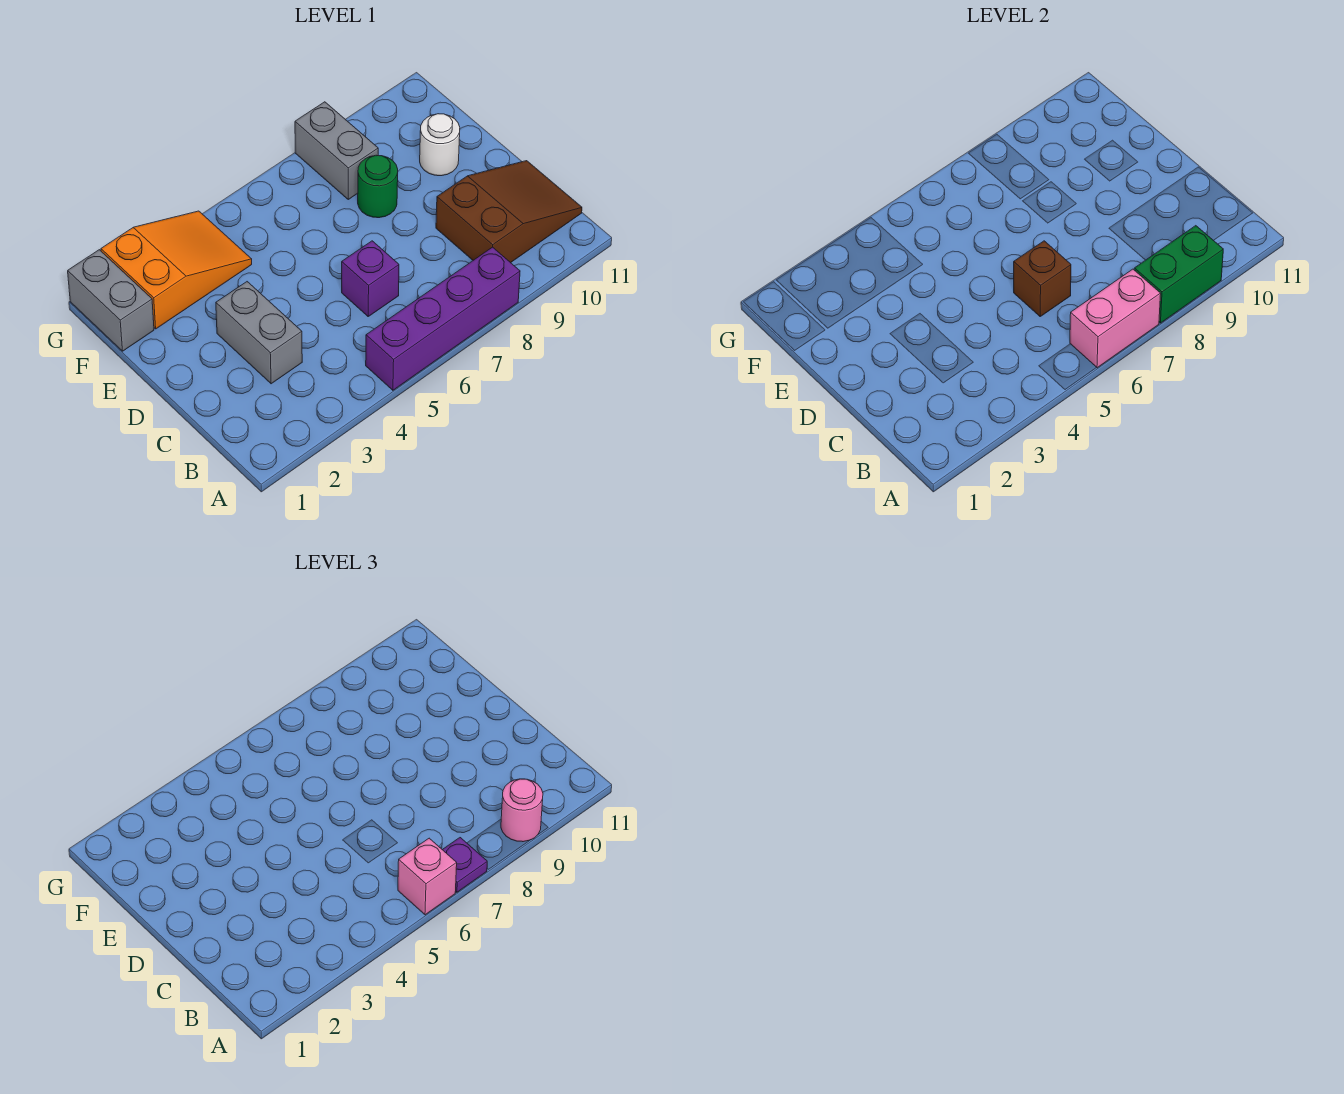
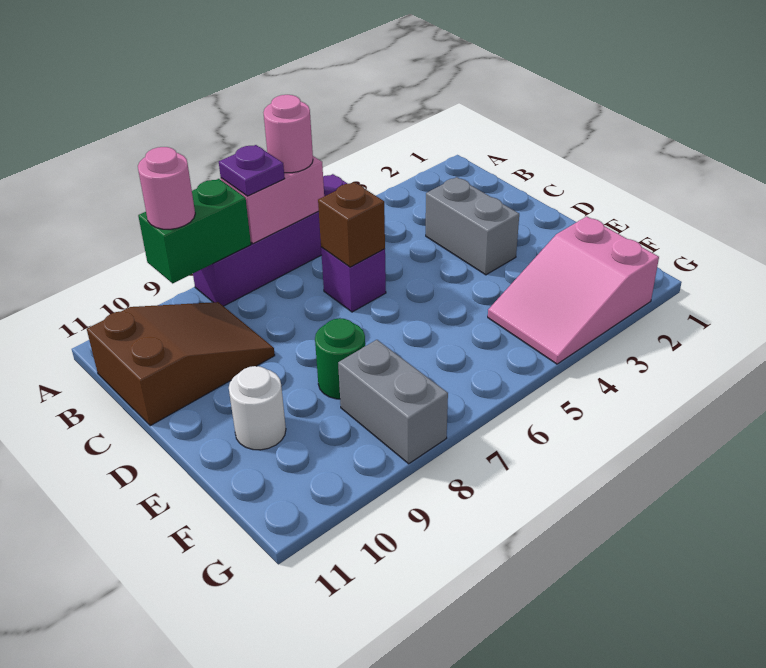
pink brick A6 level 3 -> pink round brick A6 level 3
brown slope B9:C11 level 1 top 9 -> brown slope B9:C11 level 1 top 11
grey brick F1:G1 level 1 -> none
orange slope F2:G4 level 1 top 2 -> pink slope F2:G4 level 1 top 2

